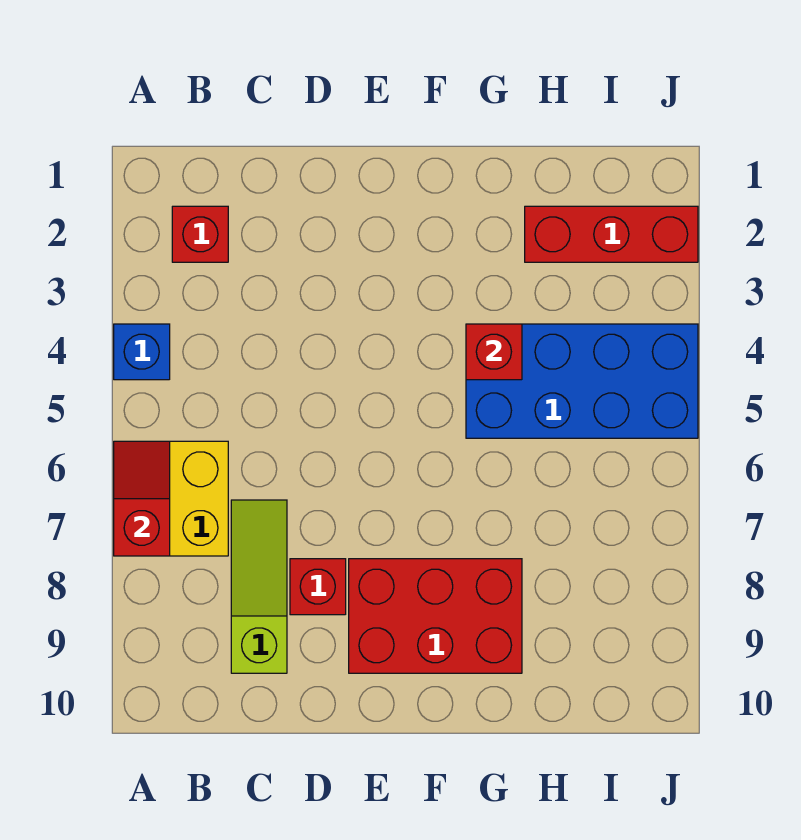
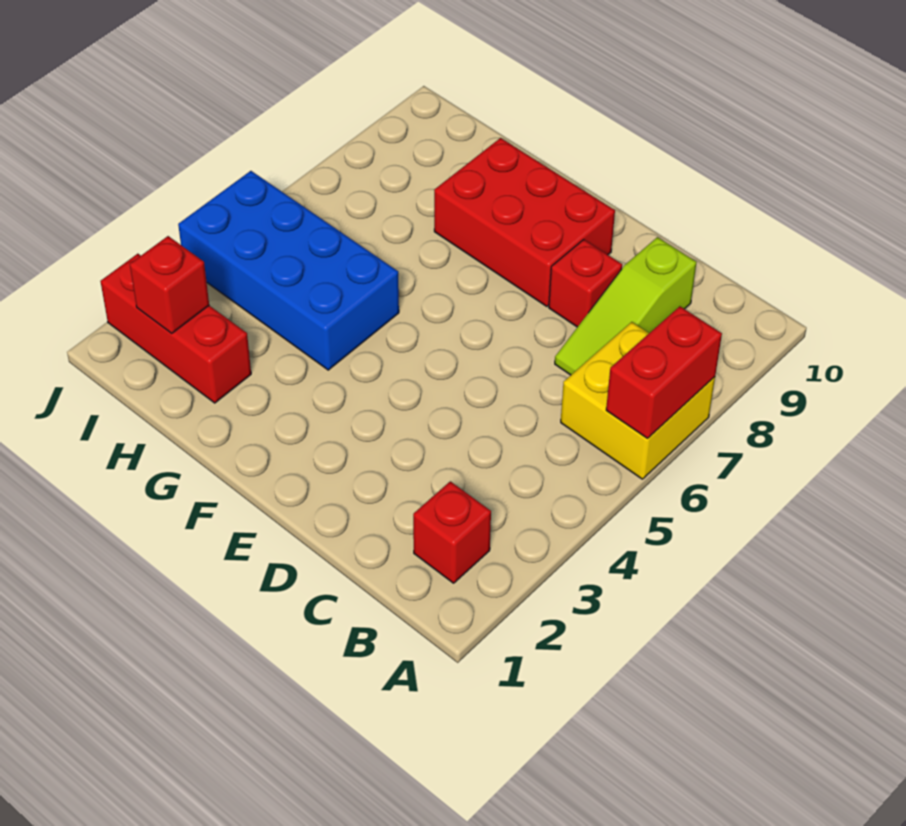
blue brick A4 level 1 -> none
red slope A6:A7 level 2 top 7 -> red brick A6:A7 level 2
red brick G4 level 2 -> red brick I2 level 2

